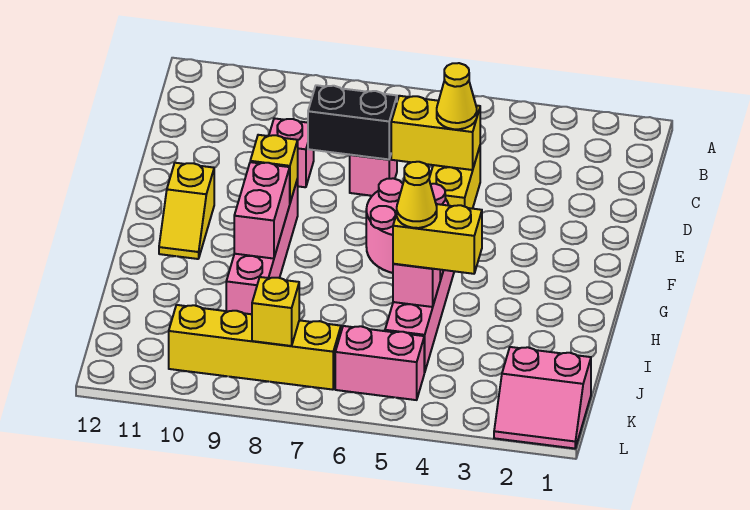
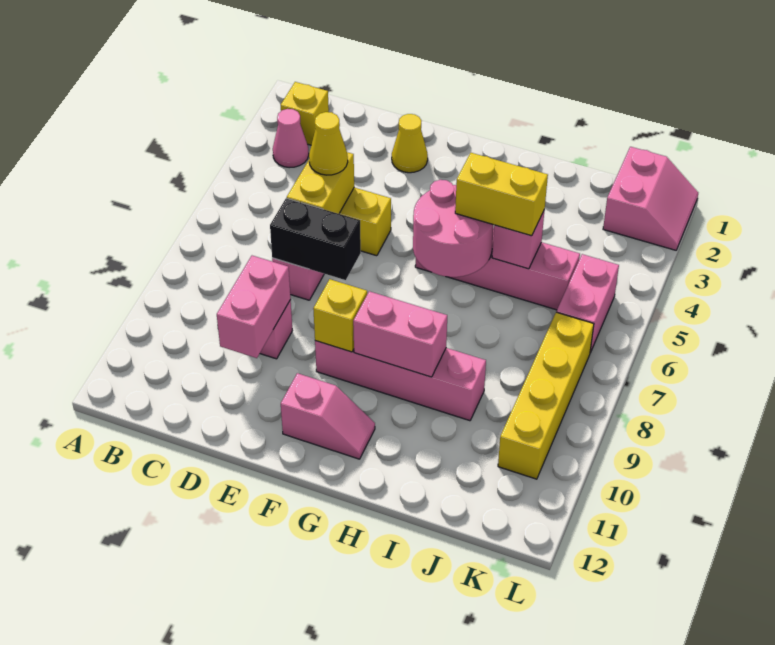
none -> pink cone B3 level 1
black brick D7:D8 level 2 -> black brick D7:E7 level 2
none -> pink brick D9:D10 level 2
yellow slope F11:G11 level 1 top F -> pink slope F11:G11 level 1 top F
yellow brick I4:I5 level 3 -> yellow brick H5:I5 level 3
yellow cone I5 level 4 -> yellow cone E2 level 1
yellow brick K8 level 2 -> yellow brick B2 level 1

